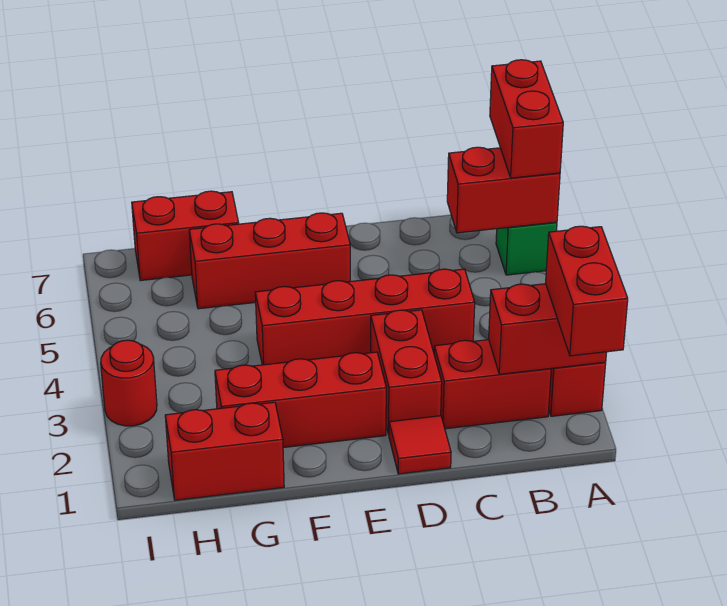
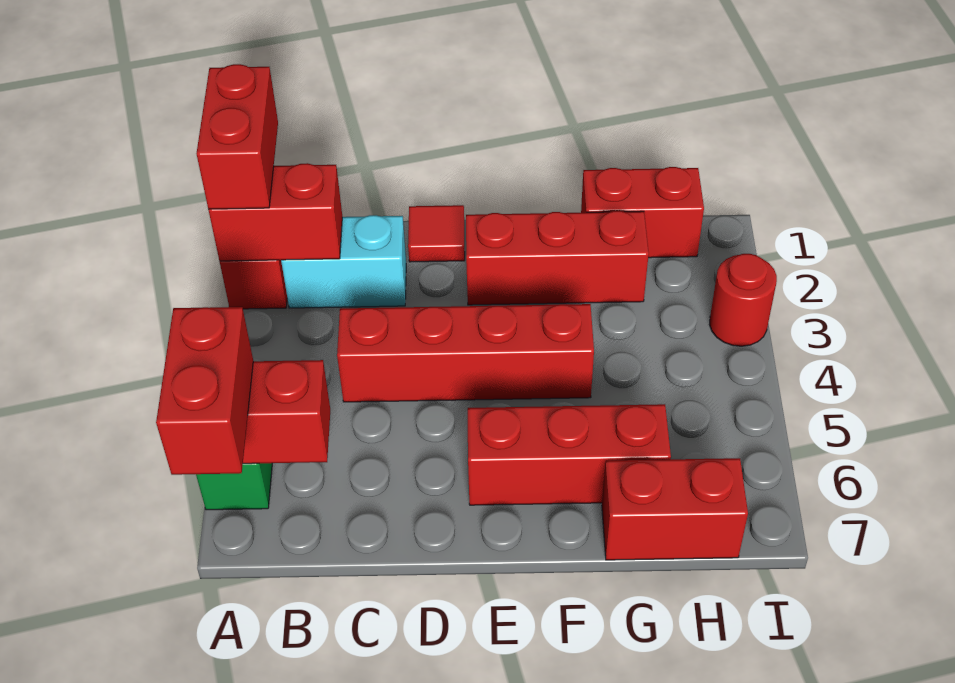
red brick B2:C2 level 1 -> cyan brick B2:C2 level 1
red brick D2:D3 level 1 -> none

